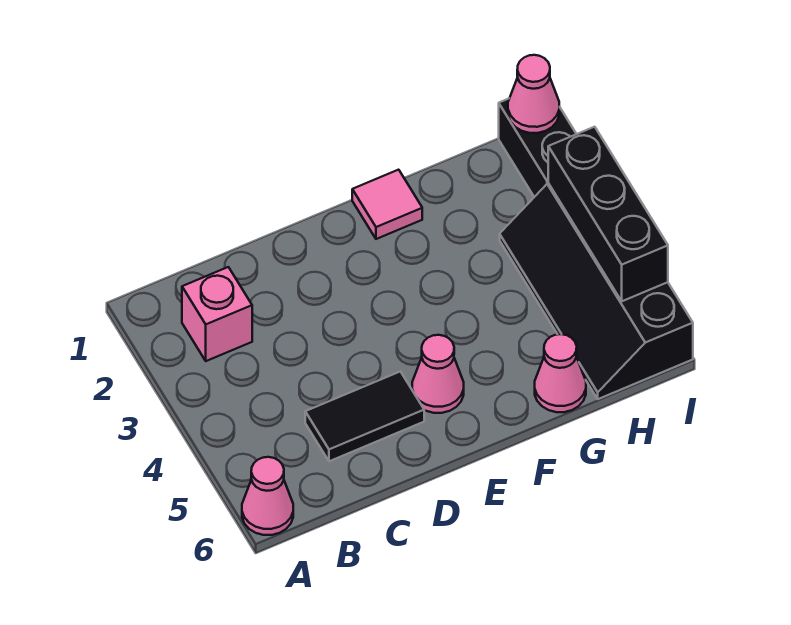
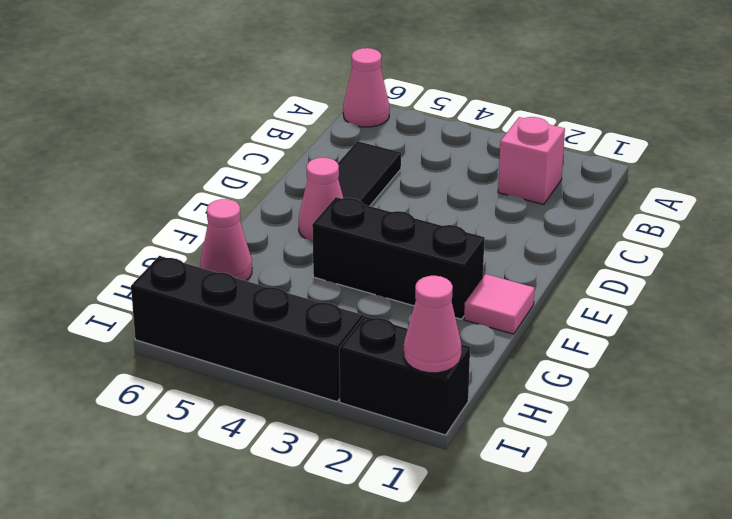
black brick I3:I5 level 2 -> black brick F2:F4 level 1

